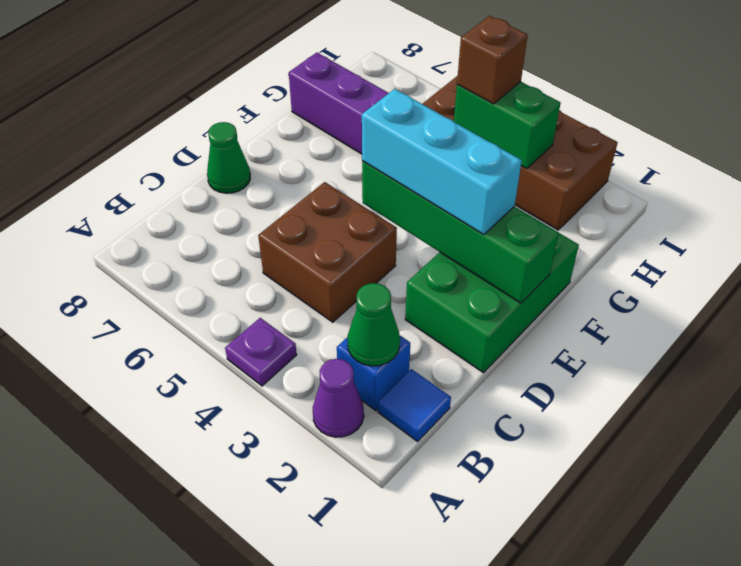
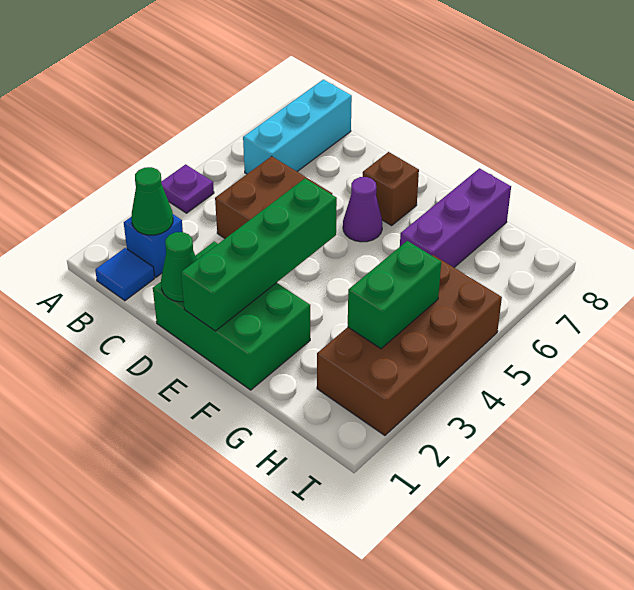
purple cone A2 level 1 -> purple cone E6 level 1
green cone D8 level 1 -> green cone D1 level 2
cyan brick E2:E4 level 3 -> cyan brick B6:B8 level 1
brown brick H4 level 3 -> brown brick E7 level 1

